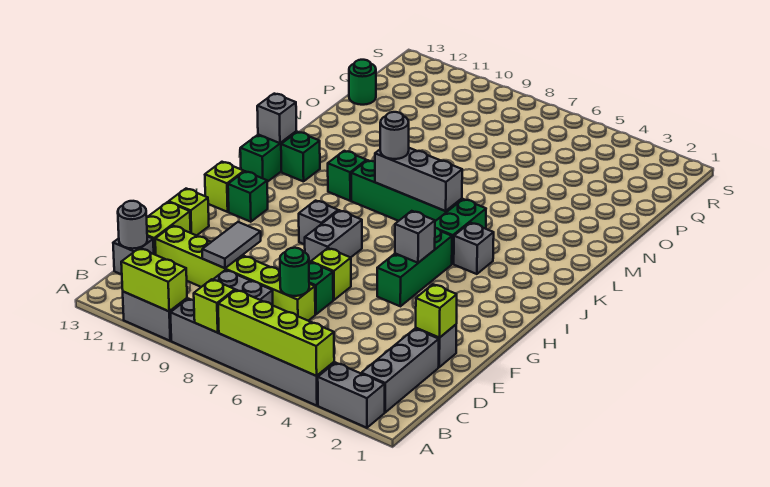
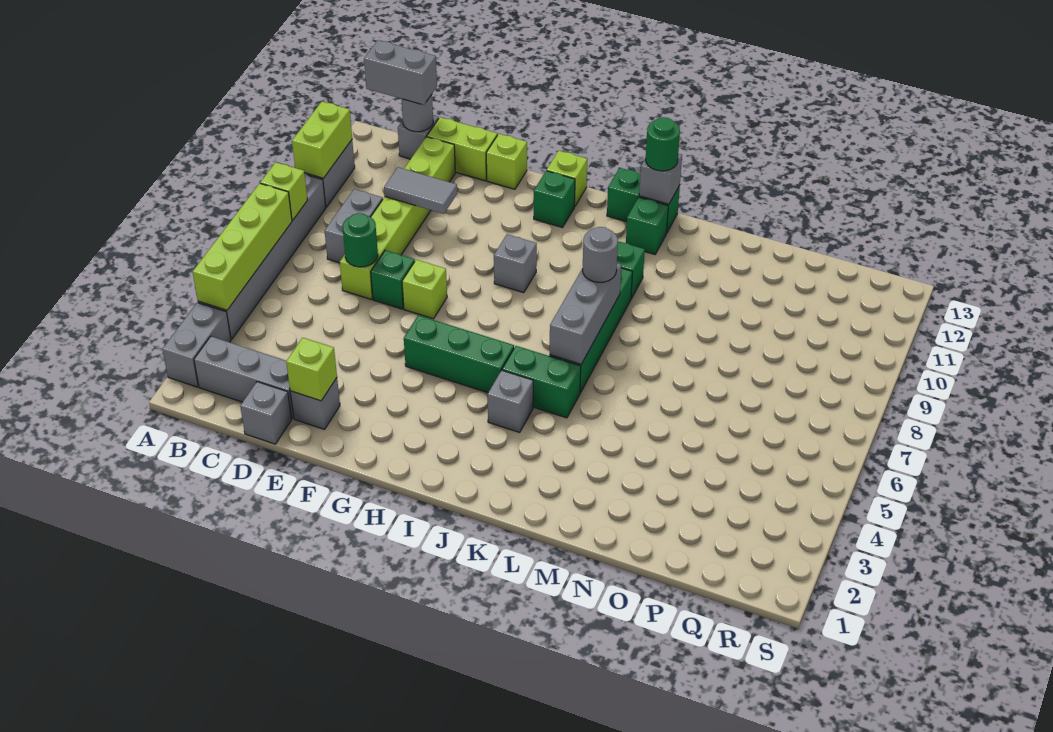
grey brick G8:H8 level 1 -> grey brick B13:C13 level 3
grey brick H5 level 2 -> grey brick D1 level 1
green round brick P13 level 1 -> green round brick K13 level 3

